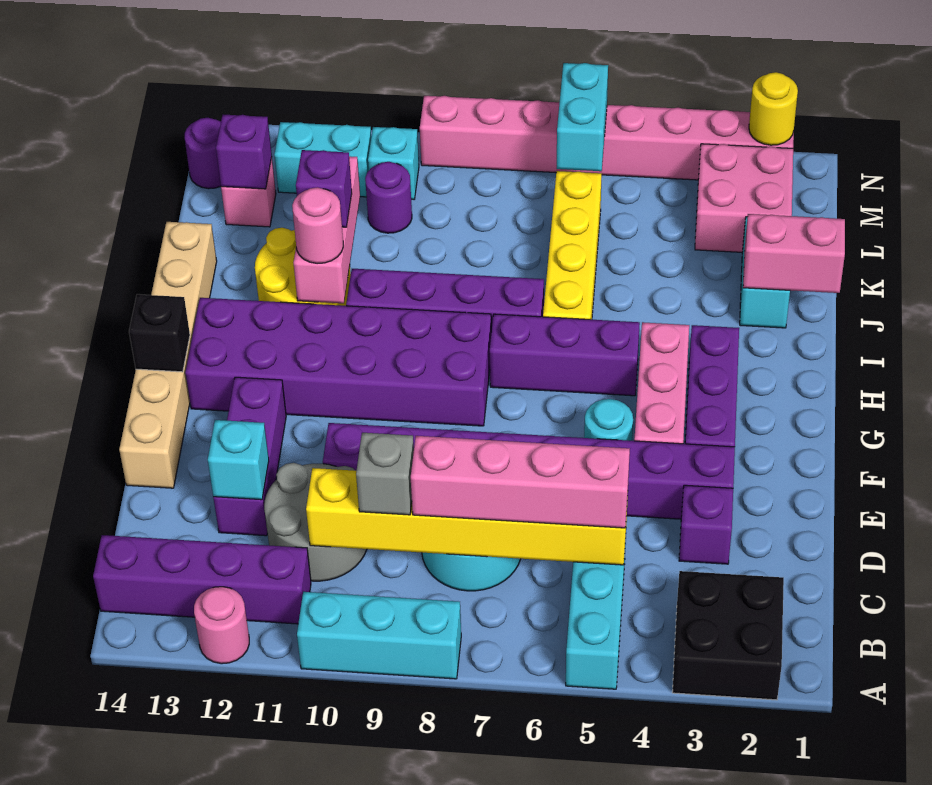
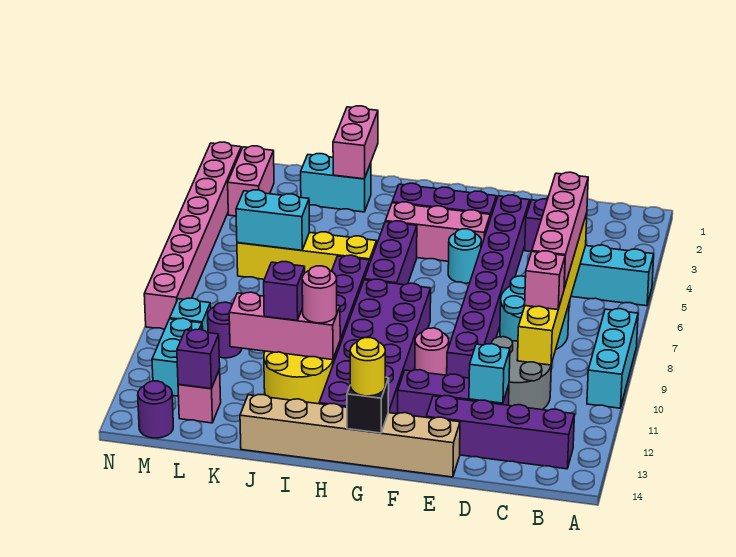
black brick A2:B3 level 1 -> none
pink round brick A12 level 1 -> pink round brick F10 level 1
purple brick B11:B14 level 1 -> purple brick B13:E13 level 1
grey brick C9 level 3 -> pink brick C9 level 3
pink brick L2:M3 level 1 -> pink brick M2:M3 level 1
cyan brick M6:N6 level 2 -> cyan brick K6:L6 level 2
yellow round brick N2 level 2 -> yellow round brick G14 level 3

